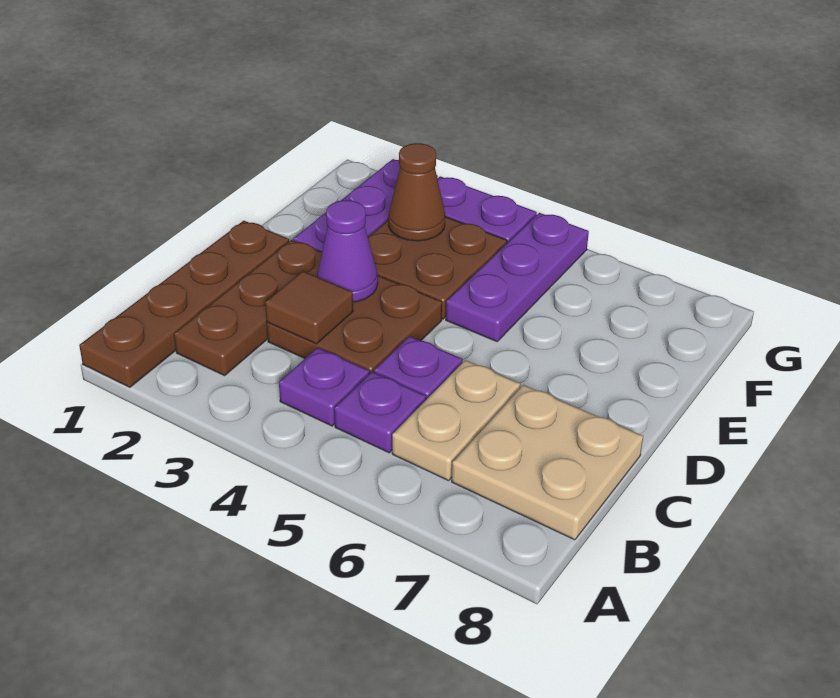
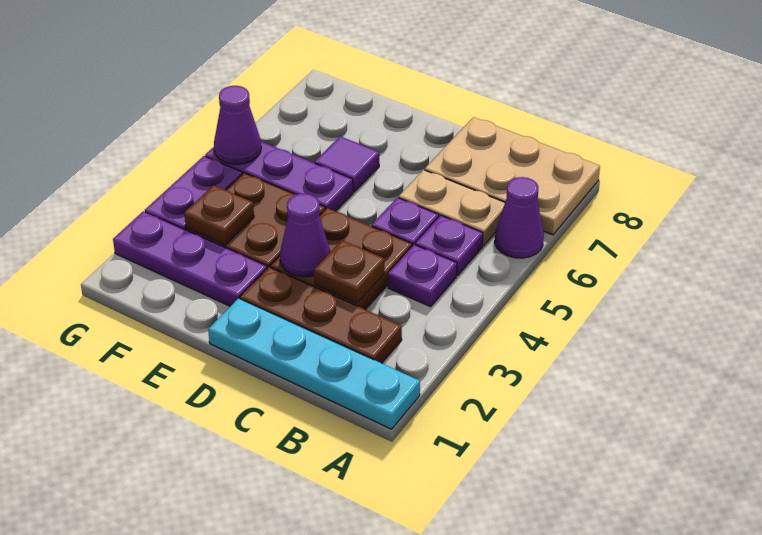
brown plate A1:D1 level 1 -> cyan plate A1:D1 level 1
none -> purple cone A6 level 1
tan plate B7:C8 level 1 -> tan plate A7:C8 level 1
brown tile C3 level 2 -> brown plate C3 level 2
none -> purple tile E6 level 1
brown cone F3 level 2 -> brown plate F3 level 2
none -> purple cone G5 level 2

